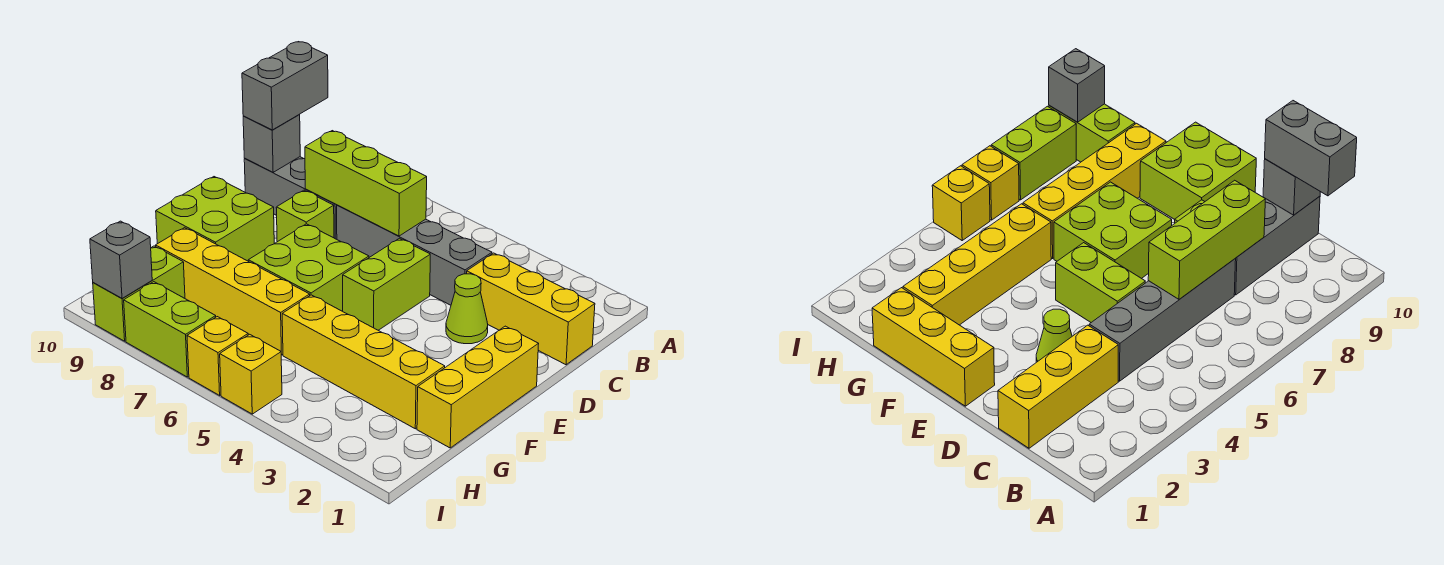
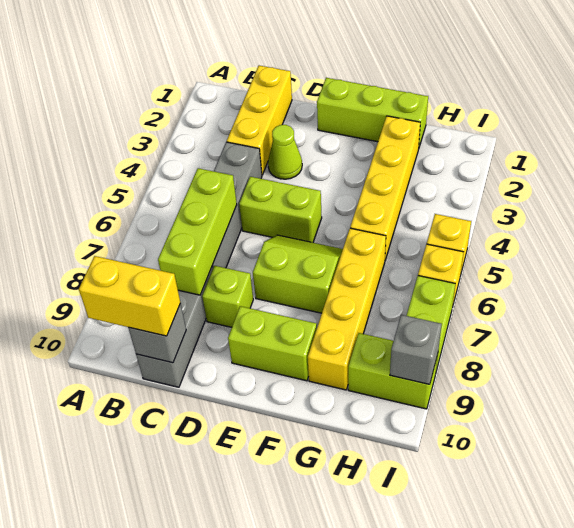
grey brick B10:C10 level 3 -> yellow brick B10:C10 level 3
yellow brick E1:G1 level 1 -> lime brick E1:G1 level 1
lime brick E6:F7 level 1 -> lime slope E6:F7 level 1 top 7
lime brick E9:F10 level 1 -> lime brick E9:F9 level 1

